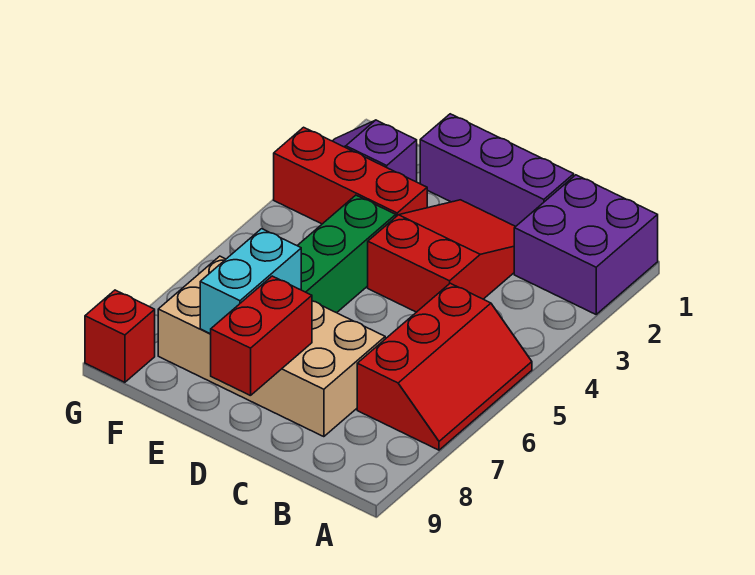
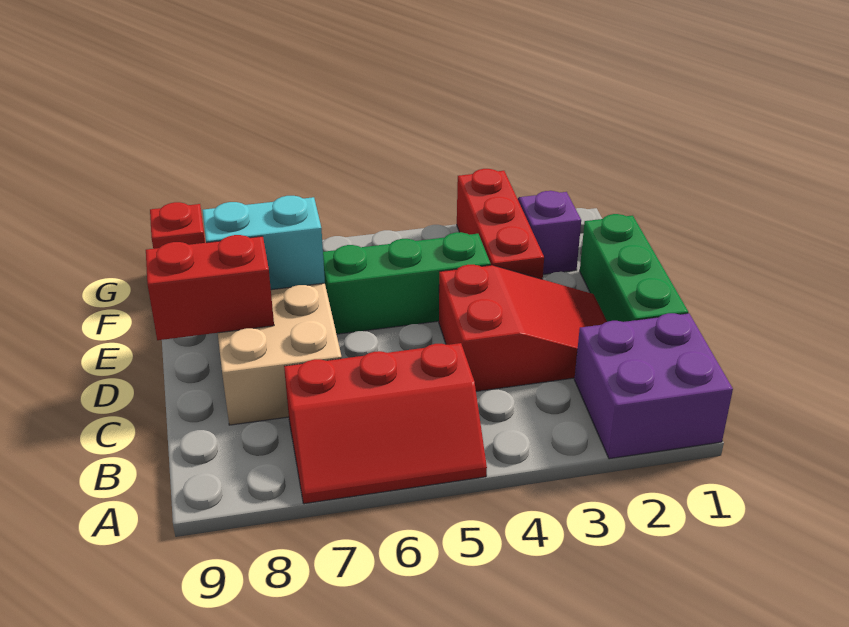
purple brick C1:E1 level 1 -> green brick C1:E1 level 1

